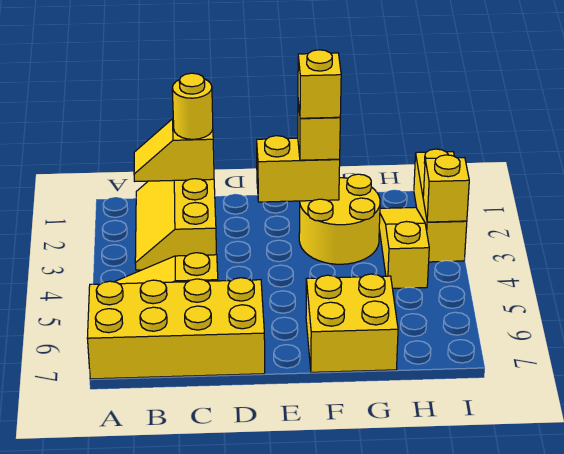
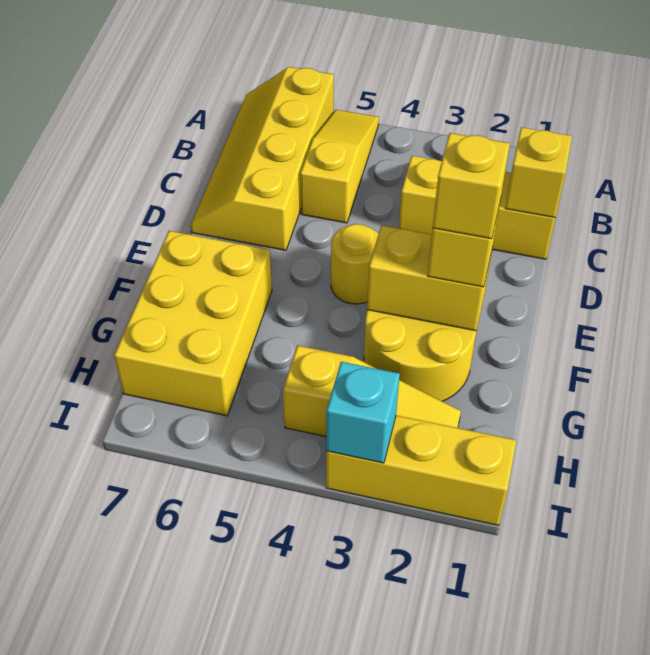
yellow brick A6:D7 level 1 -> yellow slope A6:D7 level 1 top 6
yellow round brick C1 level 3 -> yellow round brick E4 level 1
yellow brick E2:F2 level 2 -> yellow brick F2:F3 level 2
yellow brick F6:G7 level 1 -> yellow brick F6:H7 level 1
yellow brick I3 level 2 -> cyan brick I3 level 2

